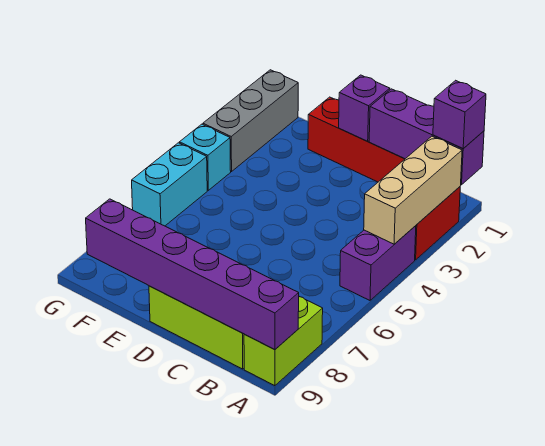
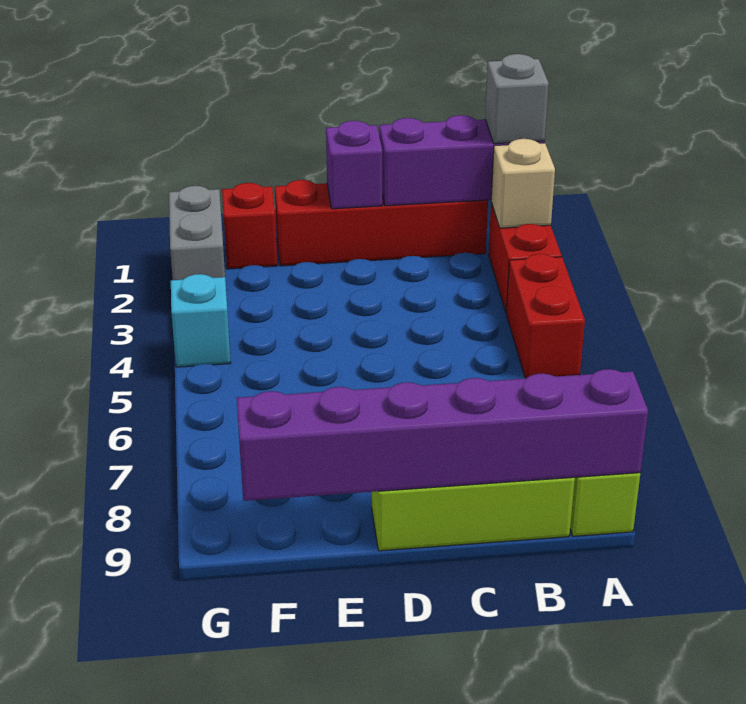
purple brick A1 level 3 -> grey brick A1 level 3
tan brick A2:A4 level 2 -> tan brick A2 level 2
purple brick A4:A5 level 1 -> red brick A4:A5 level 1
none -> red brick F1 level 1
grey brick G1:G3 level 1 -> grey brick G1:G2 level 1
cyan brick G5:G6 level 1 -> none

